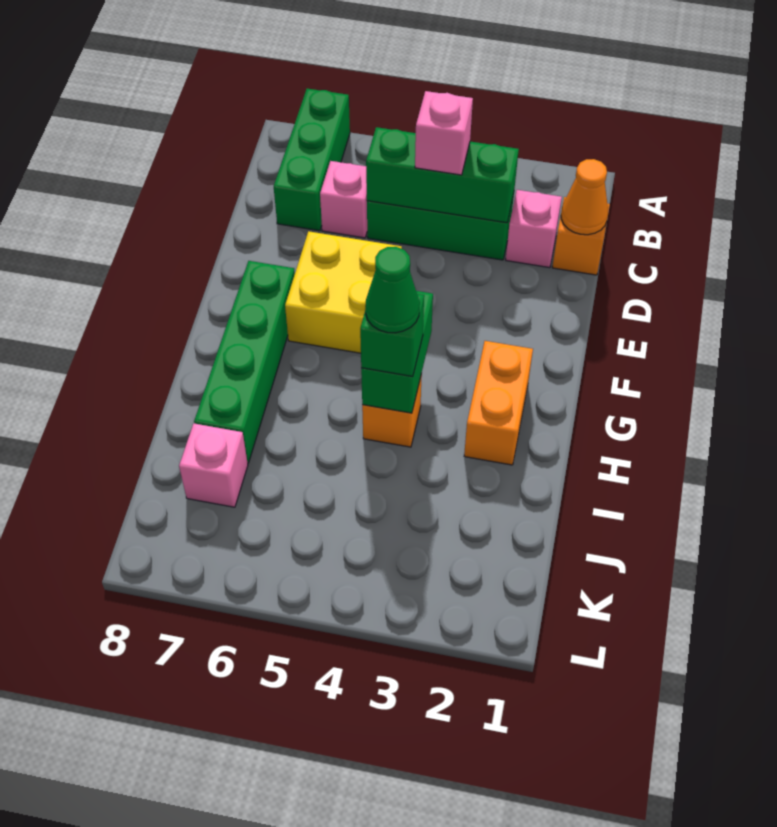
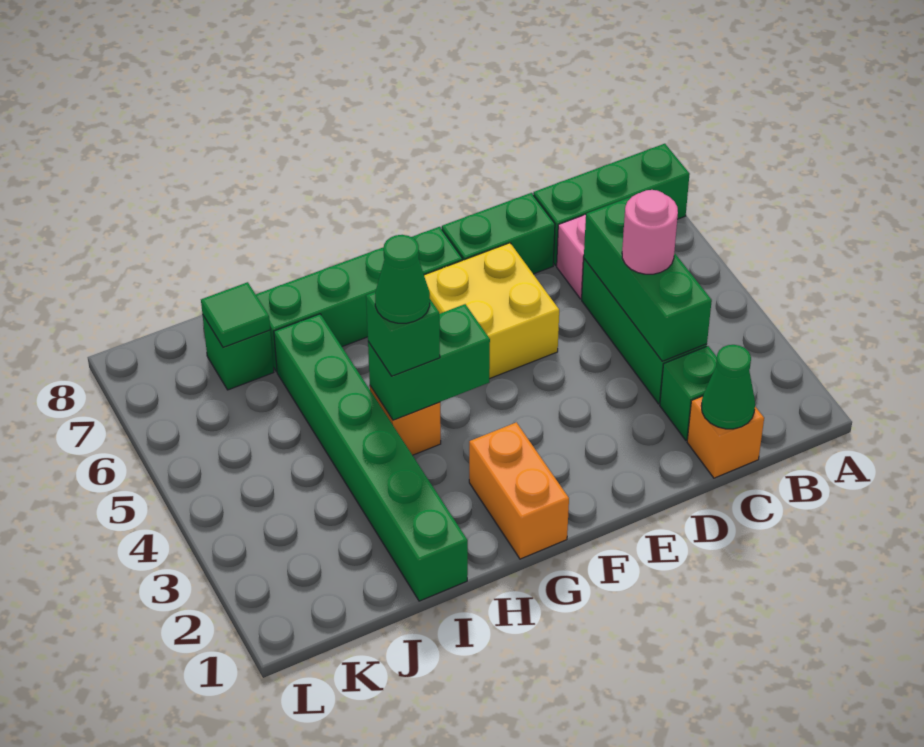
orange cone C1 level 2 -> green cone C1 level 2
pink brick C2 level 1 -> green brick C2 level 1
pink brick C4 level 3 -> pink round brick C4 level 3
none -> green brick D7:E7 level 1
orange brick G2:H2 level 1 -> orange brick G1:G2 level 1
none -> green brick I1:I6 level 1
pink brick J7 level 1 -> green brick J7 level 1
none -> green tile J7 level 2

